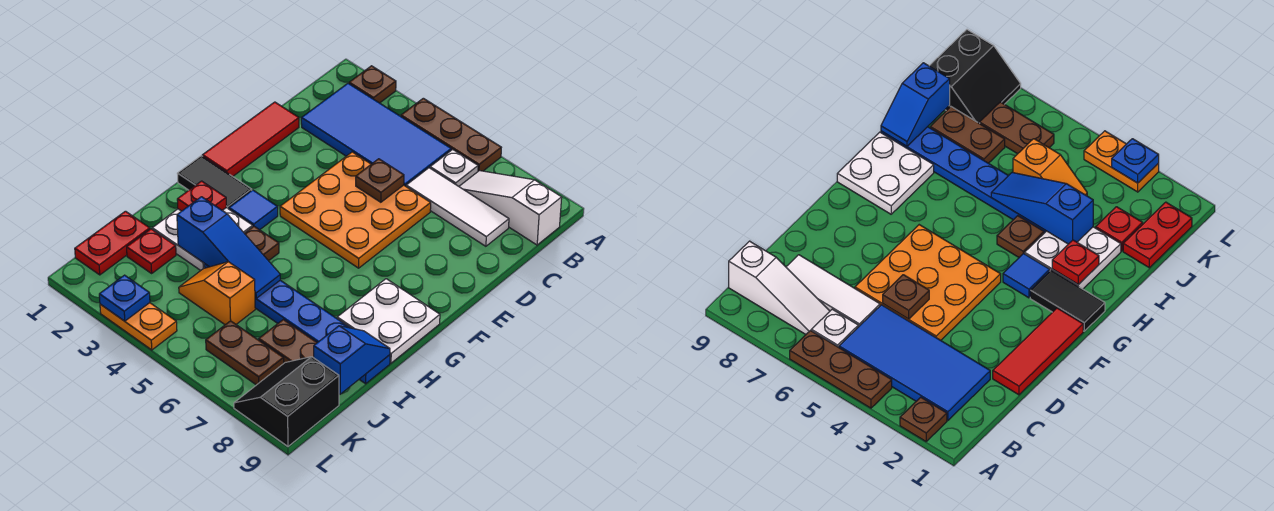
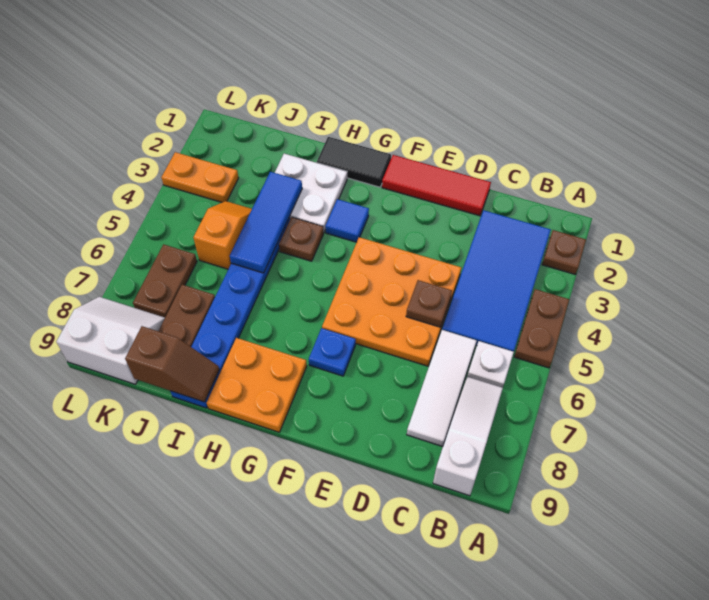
brown plate A4:A6 level 1 -> brown plate A4:A5 level 1
black tile G1:G2 level 1 -> black tile G1:H1 level 1
white plate G8:H9 level 1 -> orange plate G8:H9 level 1
red plate H2 level 2 -> none
blue slope I3:I5 level 2 top 3 -> blue tile I3:I5 level 2
blue slope I9:J9 level 2 top J -> brown slope I9:J9 level 2 top J
red plate J1:K1 level 1 -> none
red plate J2 level 1 -> none
black slope K8:L9 level 1 top 9 -> white slope K8:L9 level 1 top 9
orange plate L3:L4 level 1 -> orange plate K3:L3 level 1
blue plate L3 level 2 -> blue plate F7 level 1

